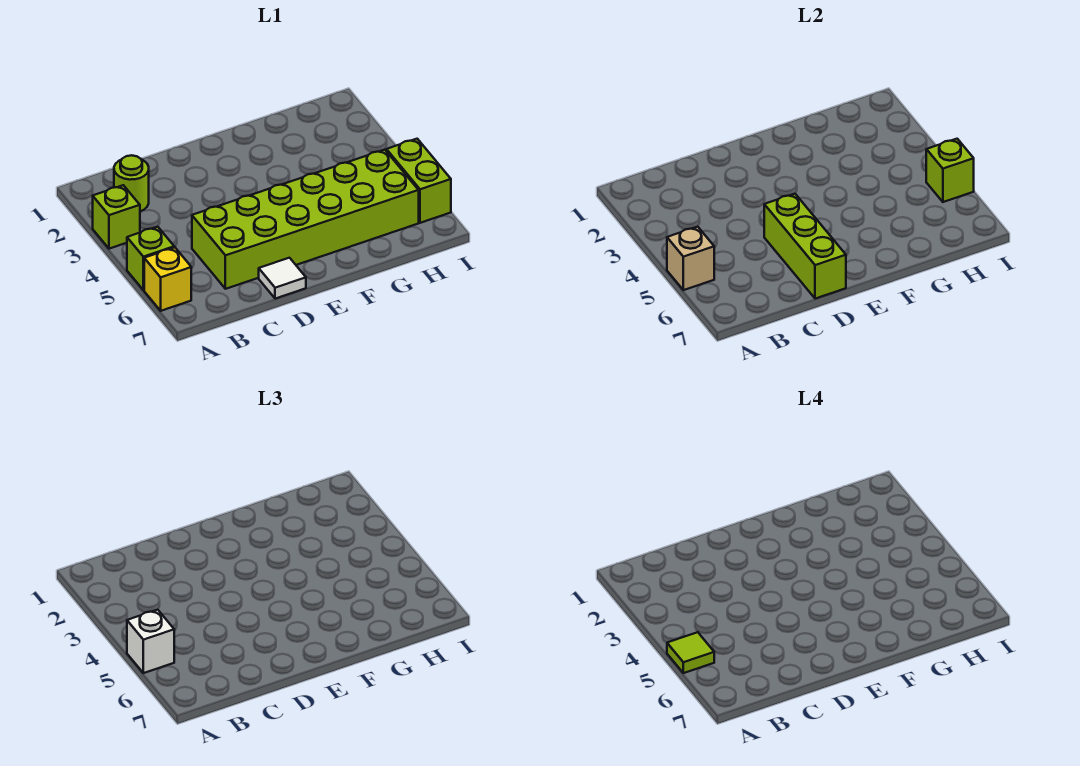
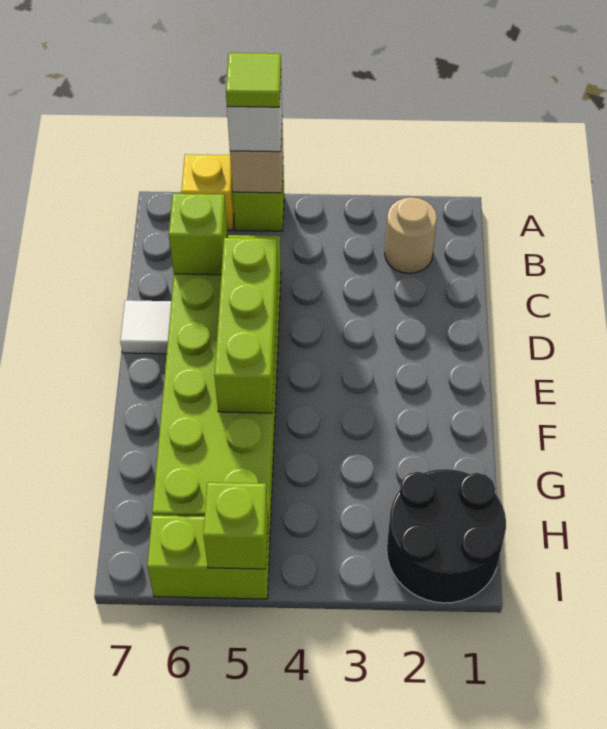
lime brick A3 level 1 -> lime brick C6 level 2
lime round brick B2 level 1 -> tan round brick B2 level 1
lime brick D5:D7 level 2 -> lime brick D5:F5 level 2
none -> black round brick H1:I2 level 1

